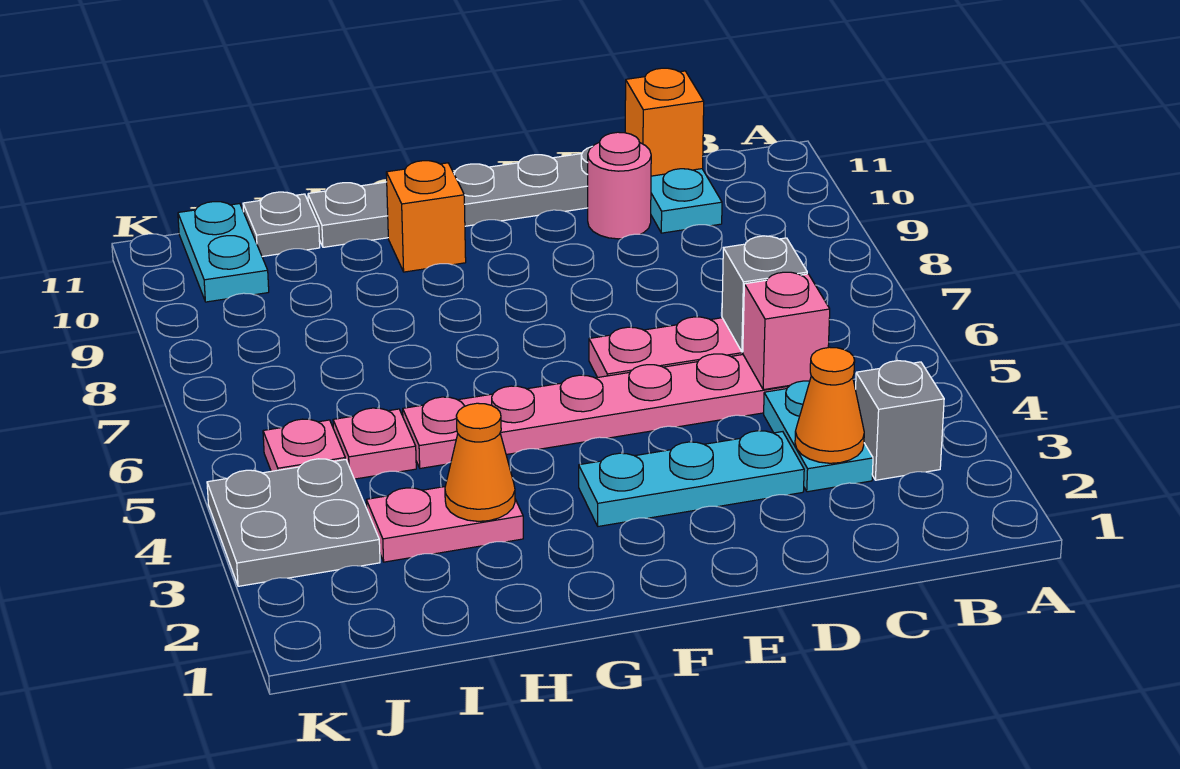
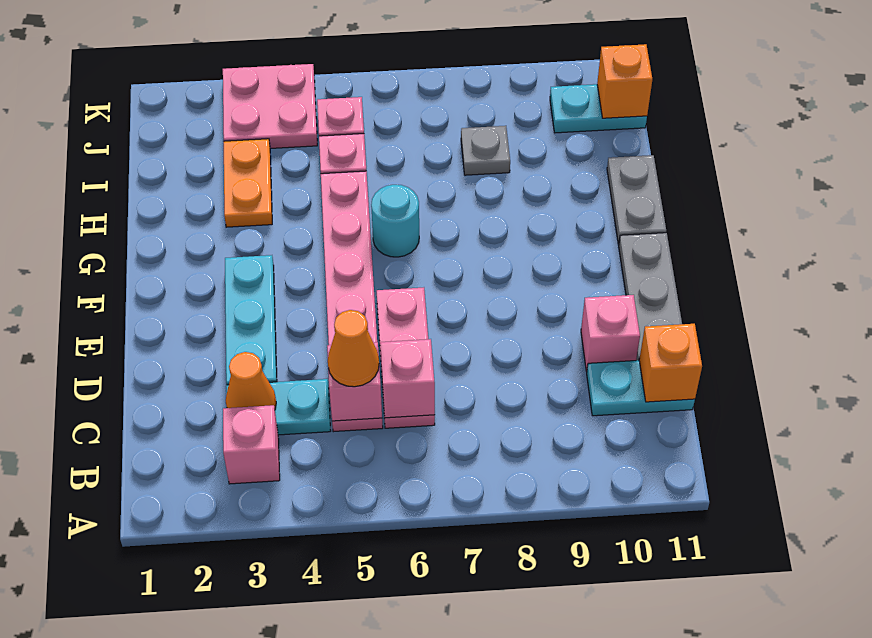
grey brick B3 level 1 -> pink brick B3 level 1
grey brick C6 level 2 -> pink brick C6 level 2
pink round brick D10 level 1 -> pink brick D10 level 1
none -> cyan round brick G6 level 1
orange brick G10 level 1 -> orange brick J11 level 2
pink plate H3:I3 level 1 -> orange plate H3:I3 level 1
orange cone H3 level 2 -> orange cone C5 level 3
grey plate I11 level 1 -> grey plate I8 level 1
grey plate J3:K4 level 1 -> pink plate J3:K4 level 1

